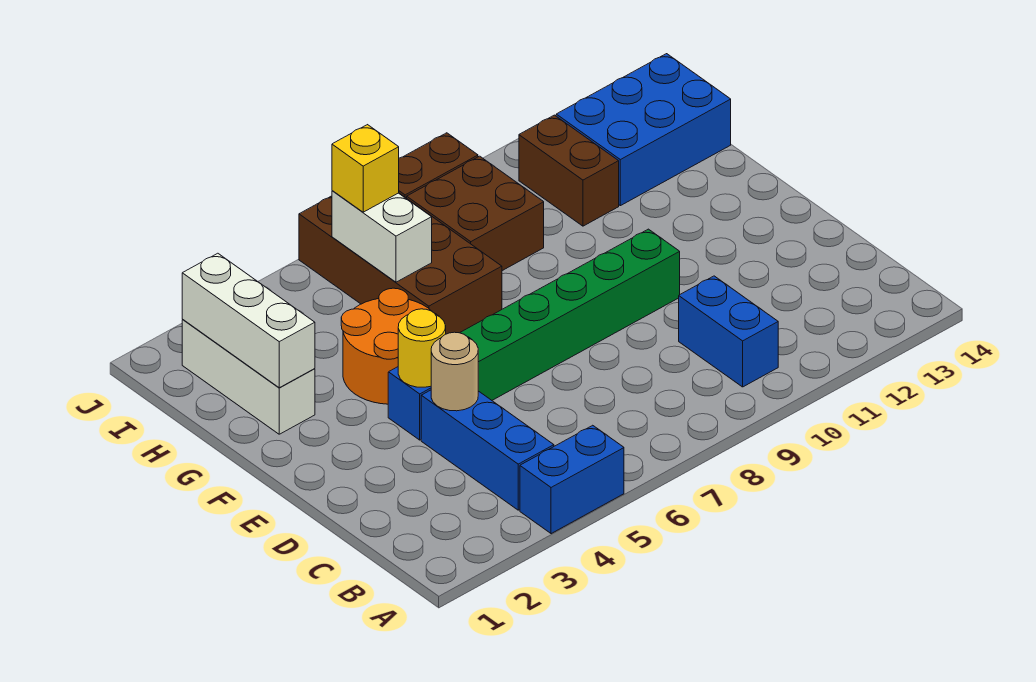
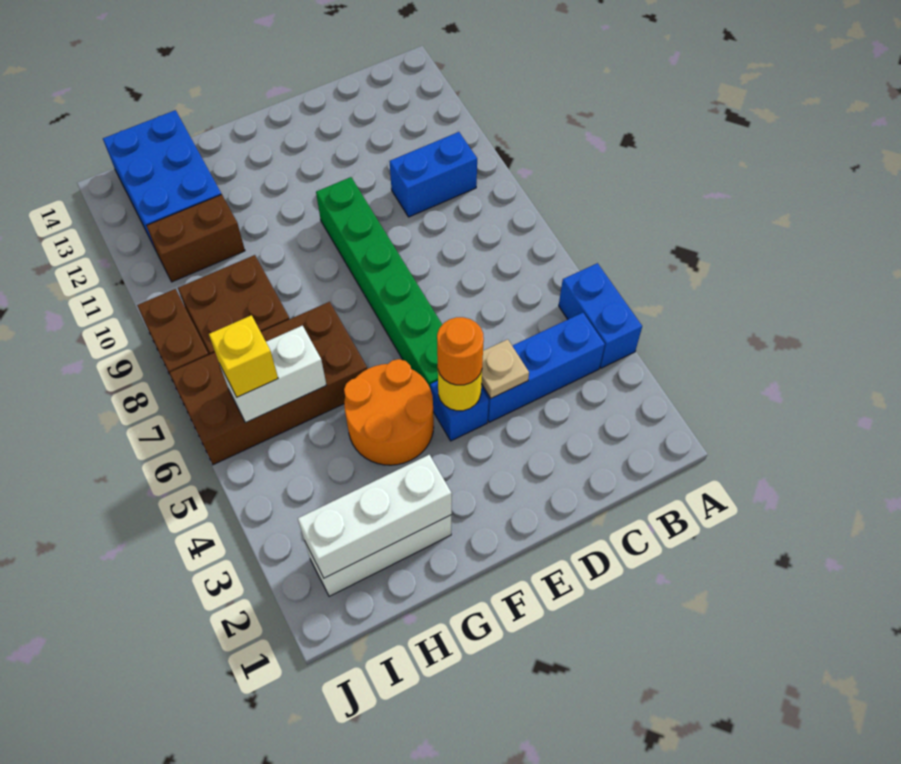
tan round brick D4 level 2 -> tan plate D4 level 2
none -> orange round brick E4 level 3

